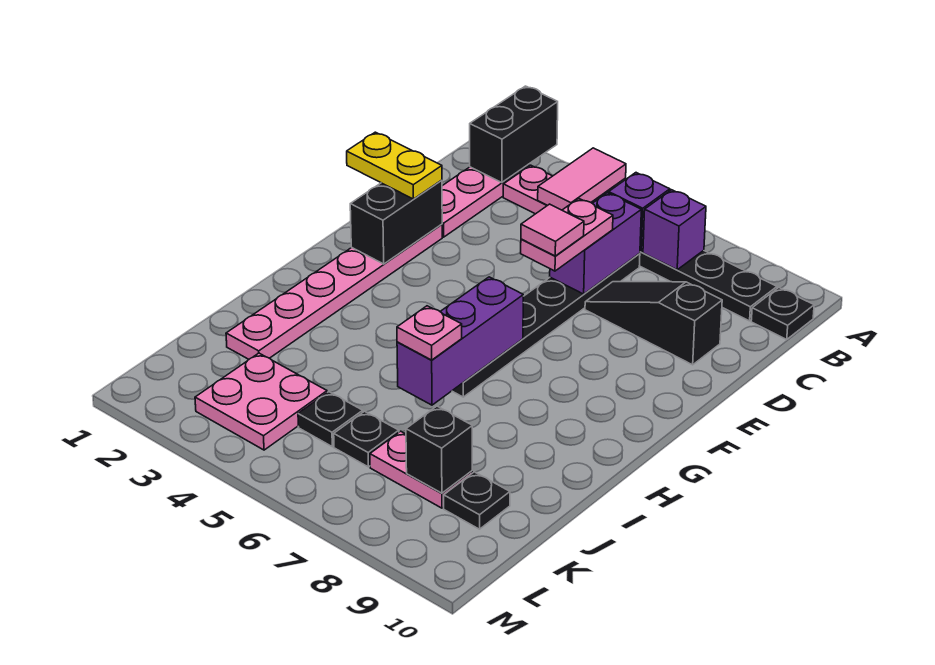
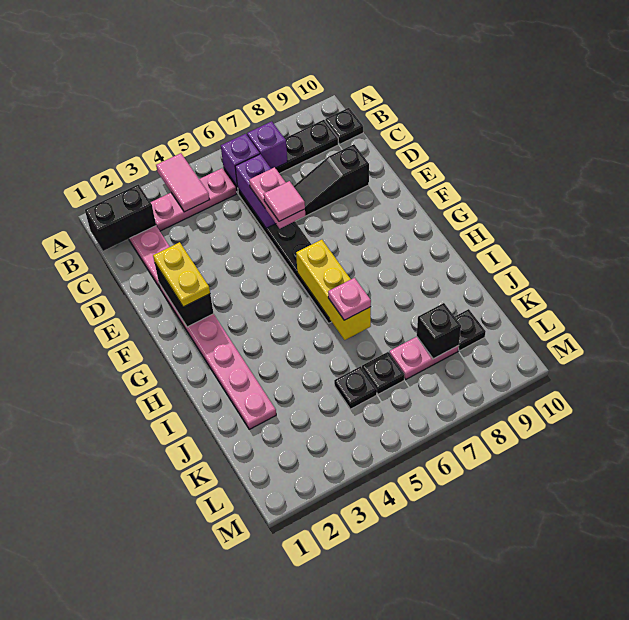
black brick A2:B2 level 2 -> black brick B1:B2 level 2
yellow plate E1:E2 level 3 -> yellow plate E2:F2 level 3
purple brick G6:I6 level 2 -> yellow brick G6:I6 level 2
pink plate K3:L4 level 1 -> none

